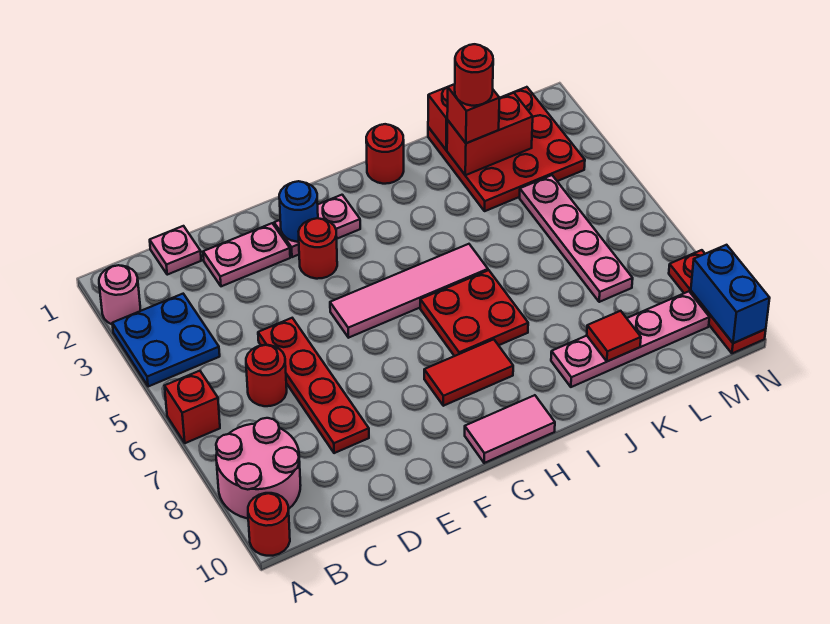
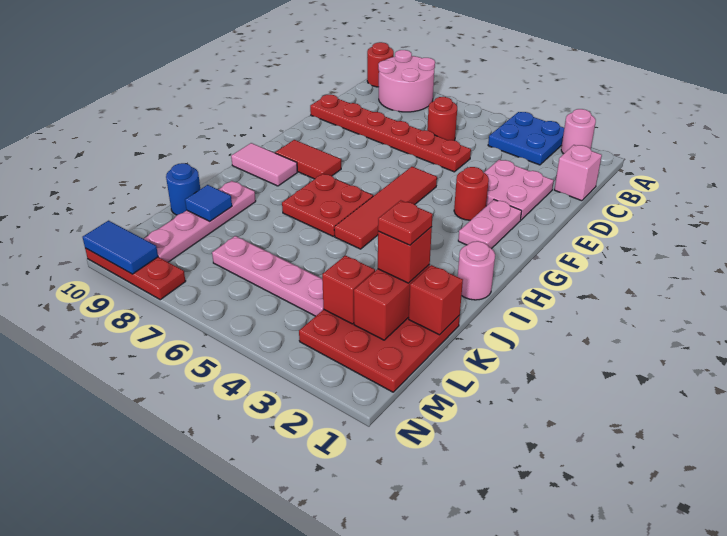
red brick A6 level 1 -> red brick L3 level 2
pink plate C1 level 1 -> pink brick C1 level 1
pink plate D2:E2 level 1 -> pink plate D2:E3 level 1
red plate D5:D8 level 1 -> red plate D5:D10 level 1
blue round brick F2 level 2 -> blue round brick K10 level 1
pink tile F5:I5 level 1 -> red tile F5:I5 level 1
red tile G8:H8 level 1 -> red tile G8:G9 level 1
pink tile G10:H10 level 1 -> pink tile H9:H10 level 1
red round brick I1 level 1 -> pink round brick I1 level 1
red round brick K2 level 4 -> red plate K2 level 4
red tile K9 level 2 -> blue tile K9 level 2
blue brick N9:N10 level 2 -> blue tile N9:N10 level 2

